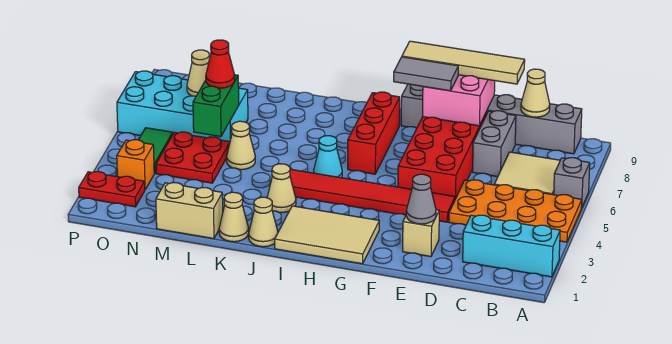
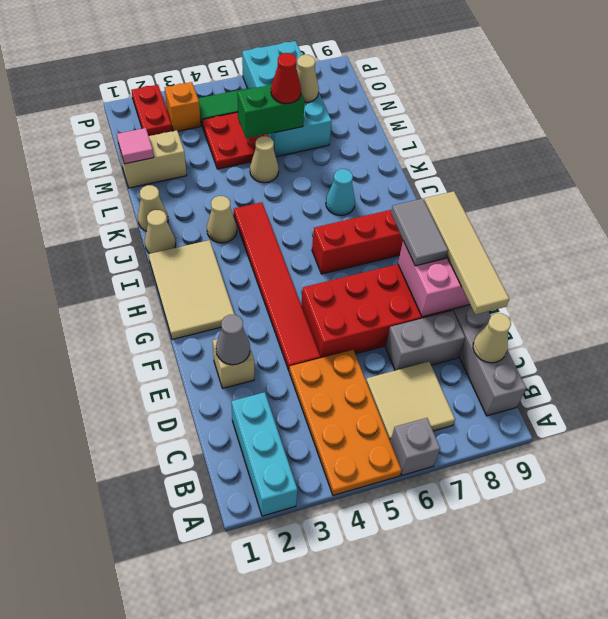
cyan cone I5 level 1 -> cyan cone J7 level 1
tan brick L1:M1 level 1 -> tan brick M1:M2 level 1
none -> pink tile M1 level 2

